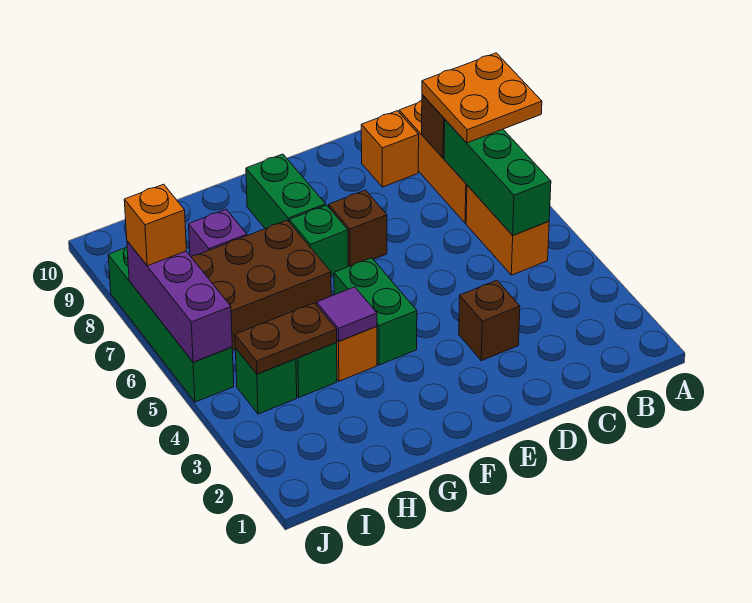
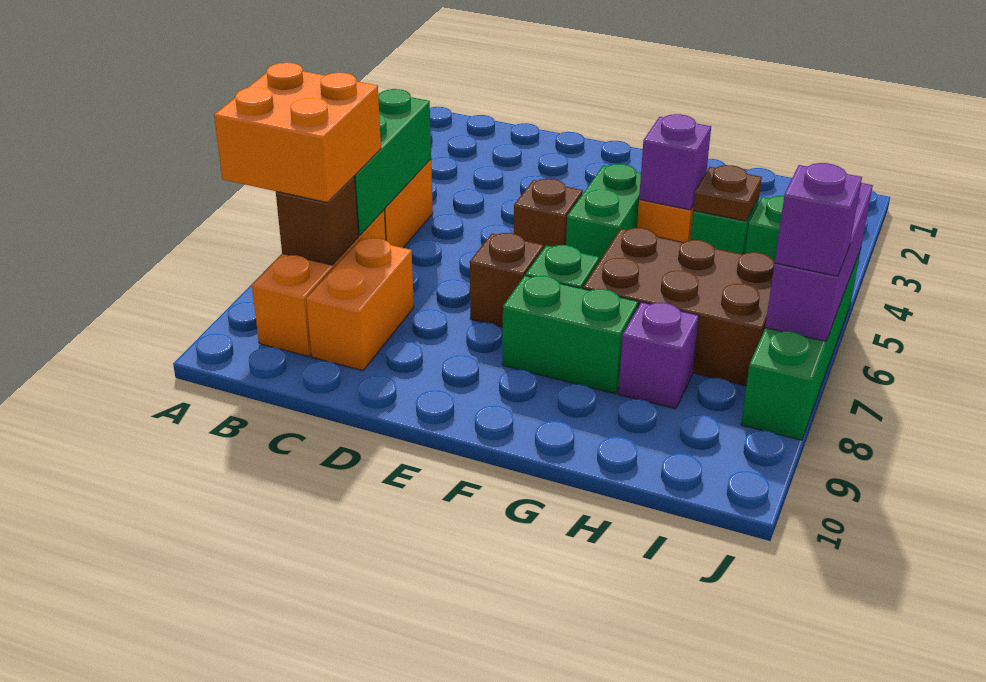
orange plate A7:B8 level 3 -> orange brick A7:B8 level 3
orange brick C9 level 1 -> orange brick C8:C9 level 1
brown brick D3 level 1 -> brown brick E5 level 1
green brick F8:F9 level 1 -> green brick F8:G8 level 1
purple tile G4 level 2 -> purple brick G4 level 2
brown plate H4:I4 level 2 -> brown plate H4 level 2
orange brick J7 level 3 -> purple brick J7 level 3

